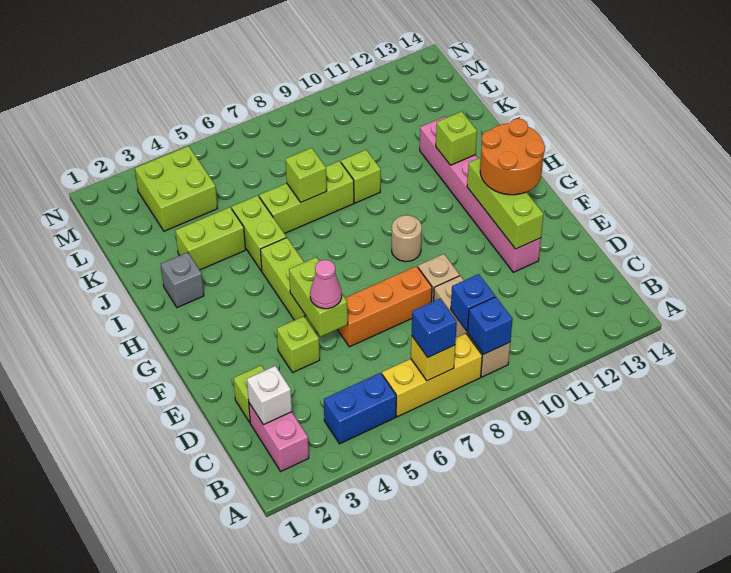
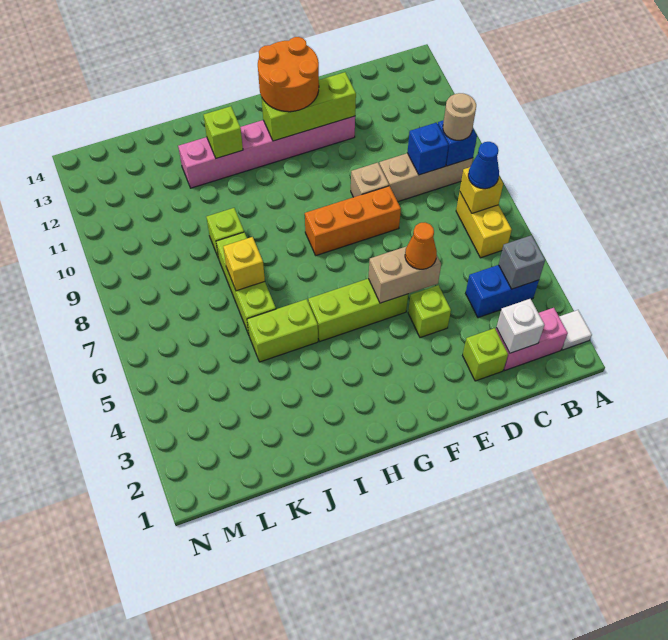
none -> white tile A2 level 1
blue brick B4:B5 level 1 -> blue brick B4:C4 level 1
yellow brick B6:B8 level 1 -> yellow brick B6:B7 level 1
blue brick B7 level 3 -> blue cone B7 level 3
lime brick E5:F5 level 2 -> tan brick E5:F5 level 2
pink cone E5 level 3 -> orange cone E5 level 3
orange brick E6:E8 level 1 -> orange brick E8:G8 level 1
tan round brick G9 level 1 -> tan round brick B9 level 3
grey brick I2 level 1 -> grey brick B4 level 2
lime brick J3:J4 level 1 -> none
lime brick J7 level 2 -> yellow brick J7 level 2
lime brick L3:M4 level 1 -> none

